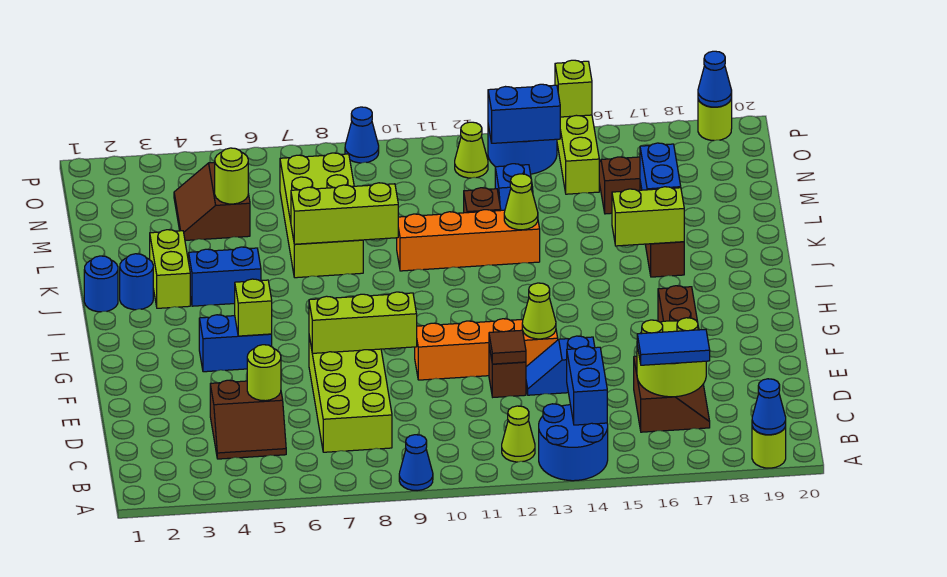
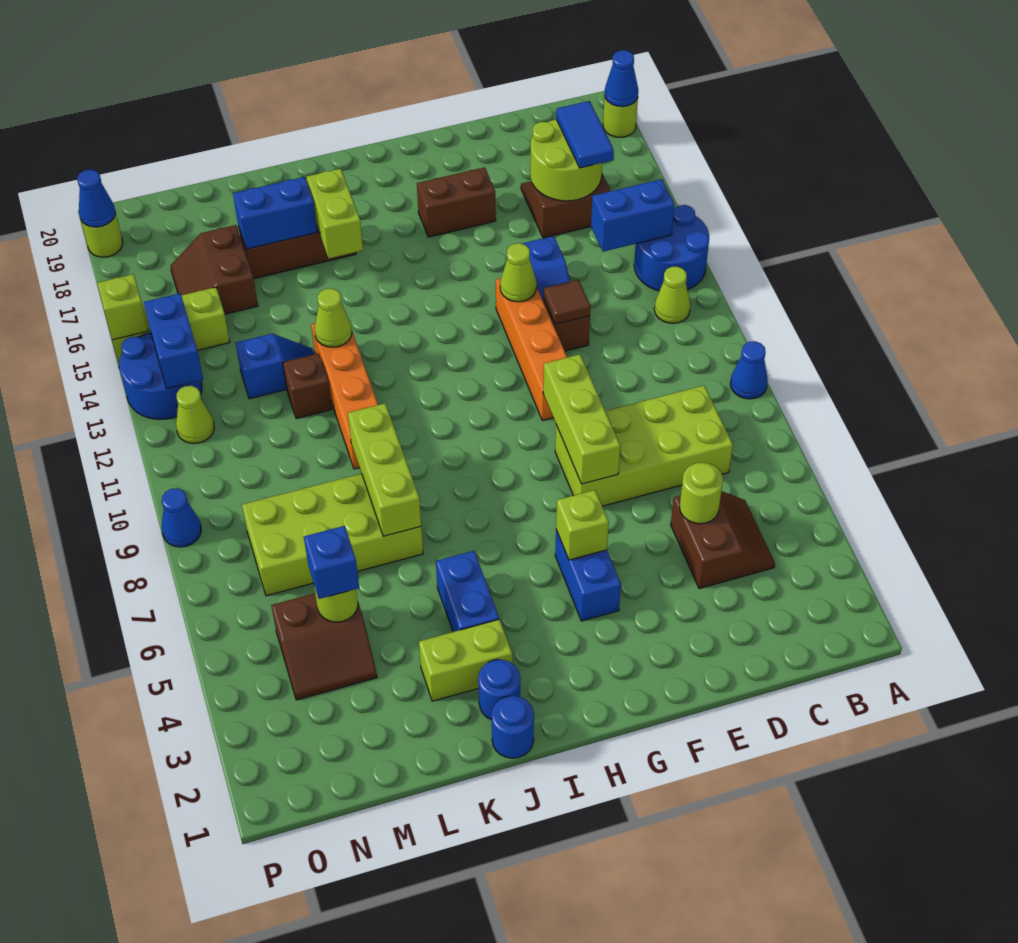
none -> blue brick M5 level 3

